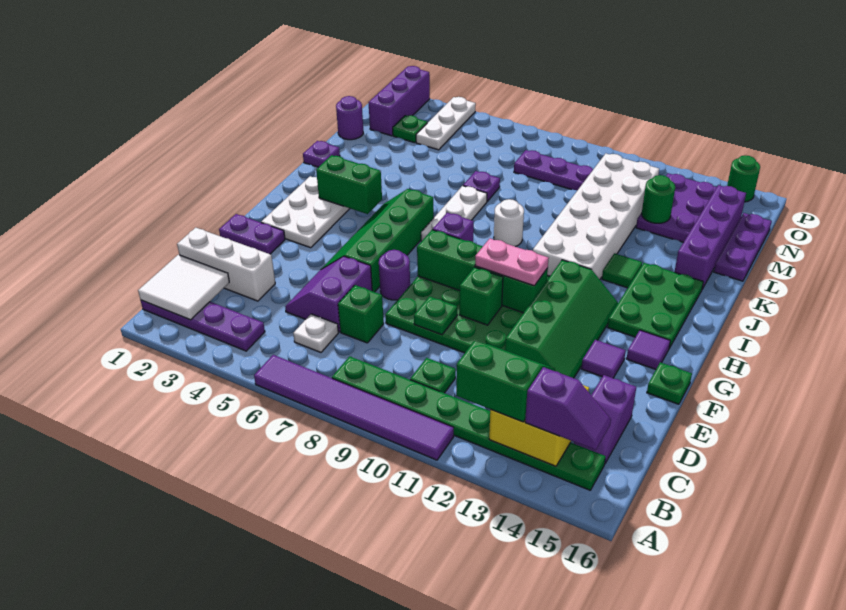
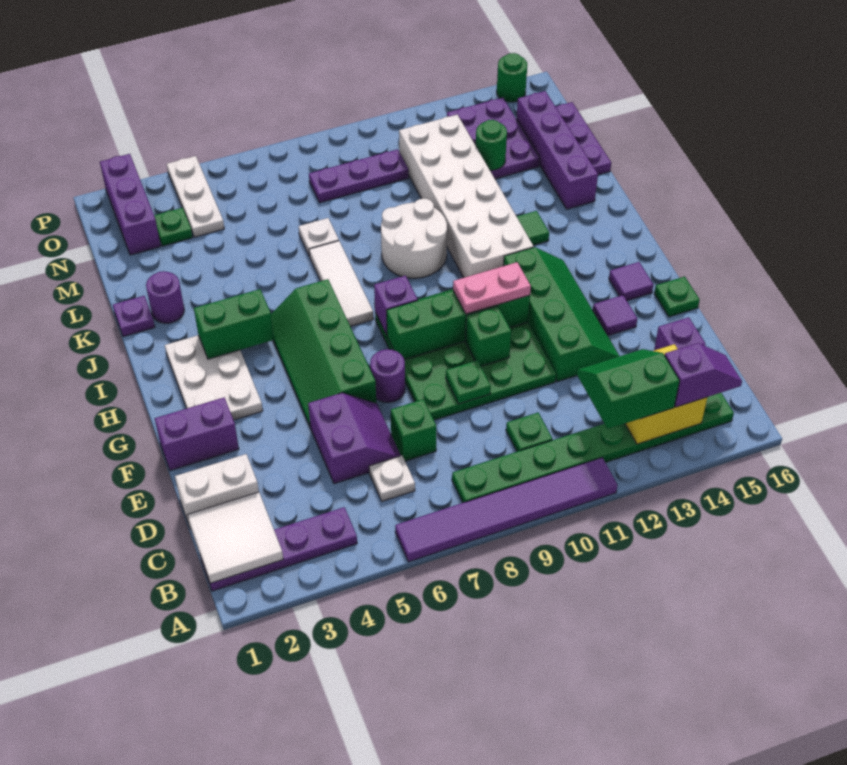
white brick D1:D3 level 1 -> white brick D1:D2 level 1
purple slope D5:E6 level 1 top 6 -> purple slope D5:E6 level 1 top 5
purple plate F1:F2 level 1 -> purple brick F1:F2 level 1
green plate H14:J15 level 1 -> none
white plate I7:K7 level 1 -> white tile I7:K7 level 1
white round brick J9 level 1 -> white round brick J9:K10 level 1
purple plate L7 level 1 -> white plate L7 level 1
purple round brick M1 level 1 -> purple round brick K2 level 1

